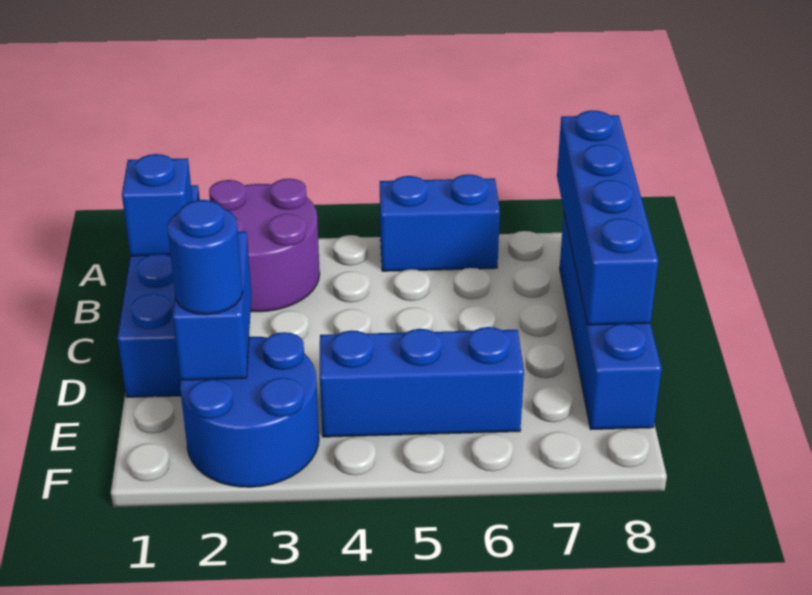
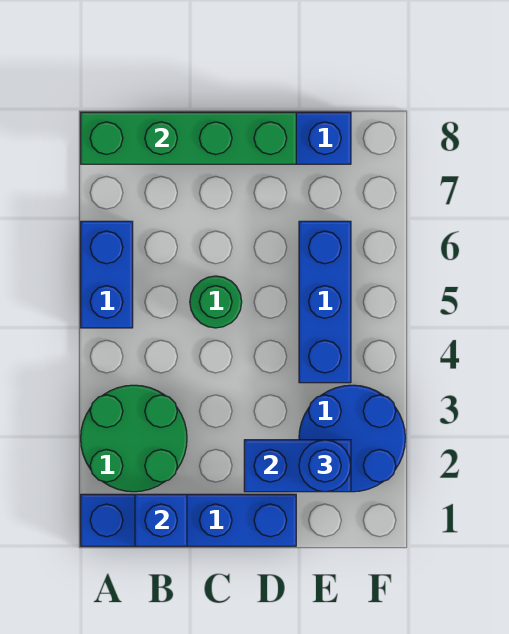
purple round brick A2:B3 level 1 -> green round brick A2:B3 level 1
blue brick A8:D8 level 2 -> green brick A8:D8 level 2
none -> green round brick C5 level 1

